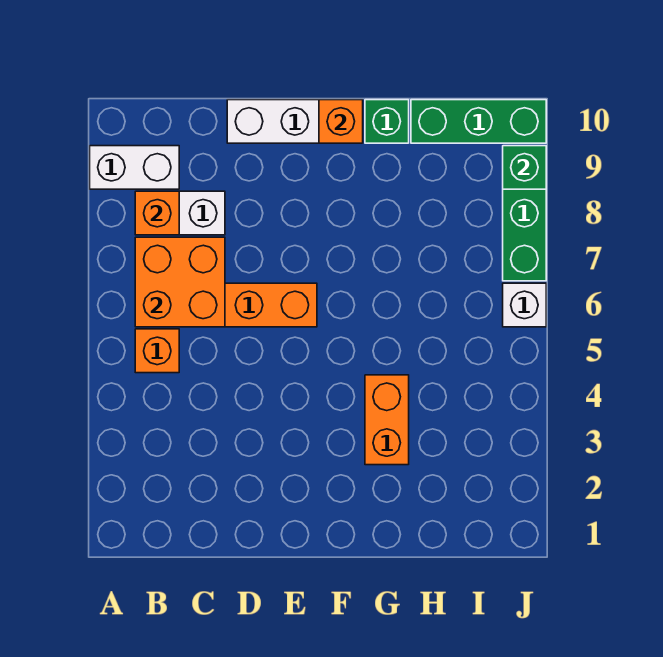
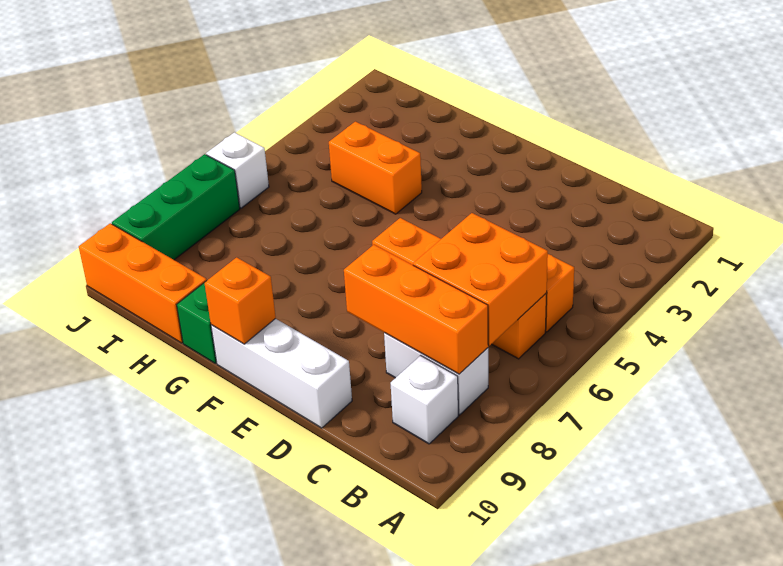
white brick A9:B9 level 1 -> white brick B9 level 1
orange brick B8 level 2 -> orange brick B8:D8 level 2
orange brick G3:G4 level 1 -> orange brick G4:H4 level 1
green brick H10:J10 level 1 -> orange brick H10:J10 level 1
green brick J9 level 2 -> none

